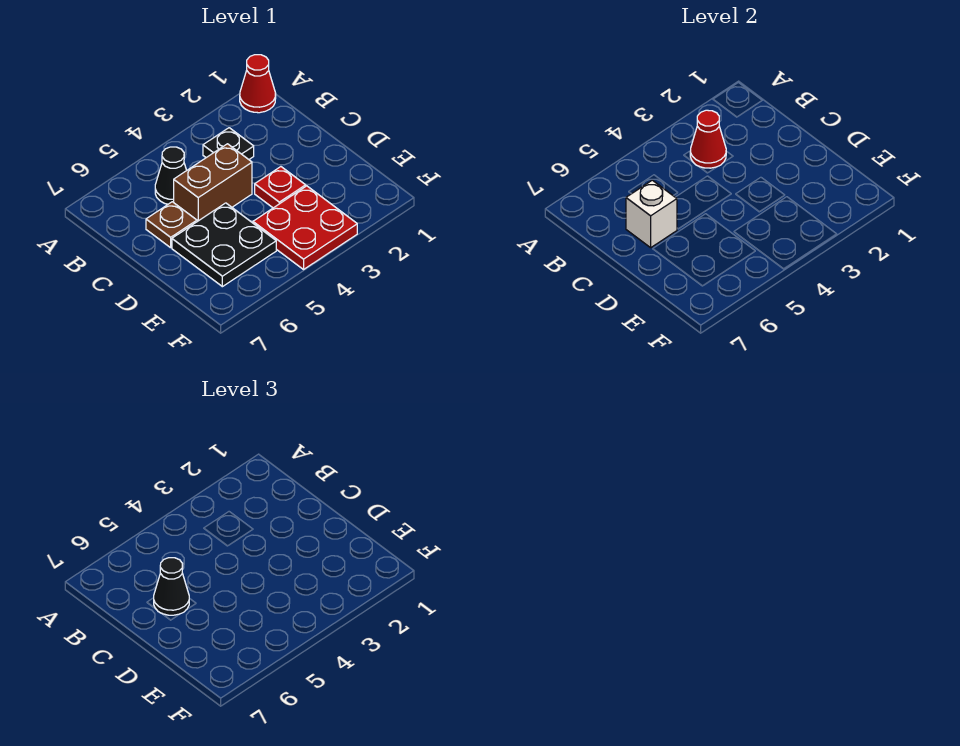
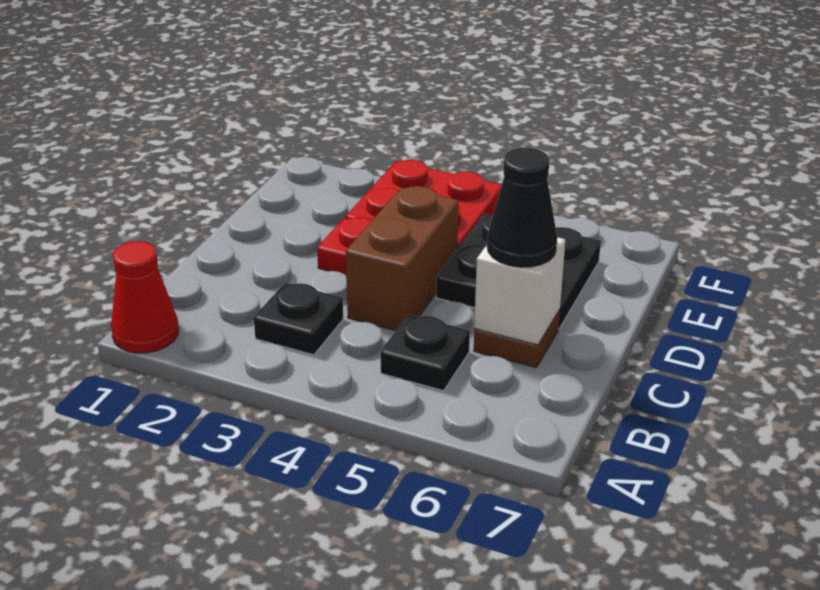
red cone B3 level 2 -> none
black cone B5 level 1 -> black plate B5 level 1
brown brick C4:C5 level 1 -> brown brick C4:D4 level 1

